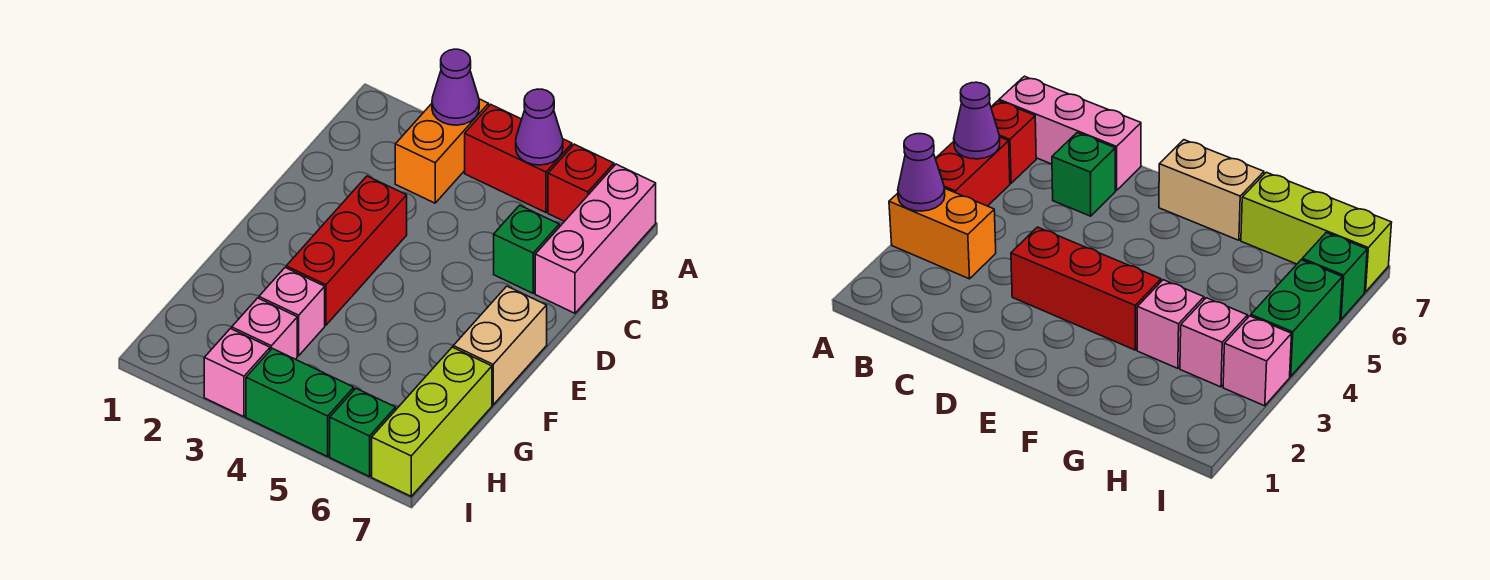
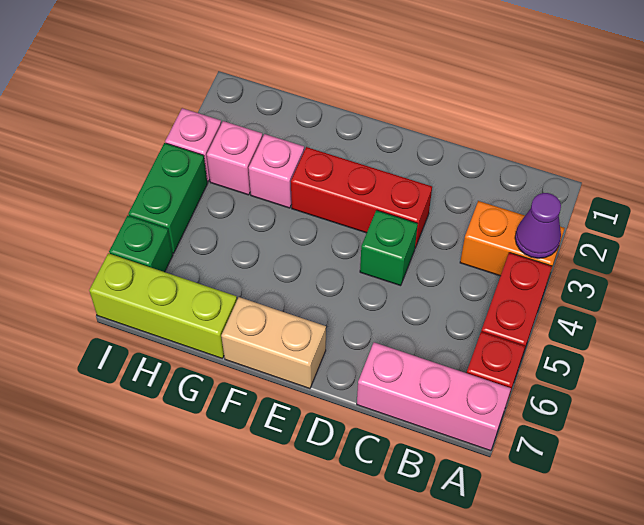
purple cone A5 level 2 -> none
green brick C6 level 1 -> green brick D4 level 1

